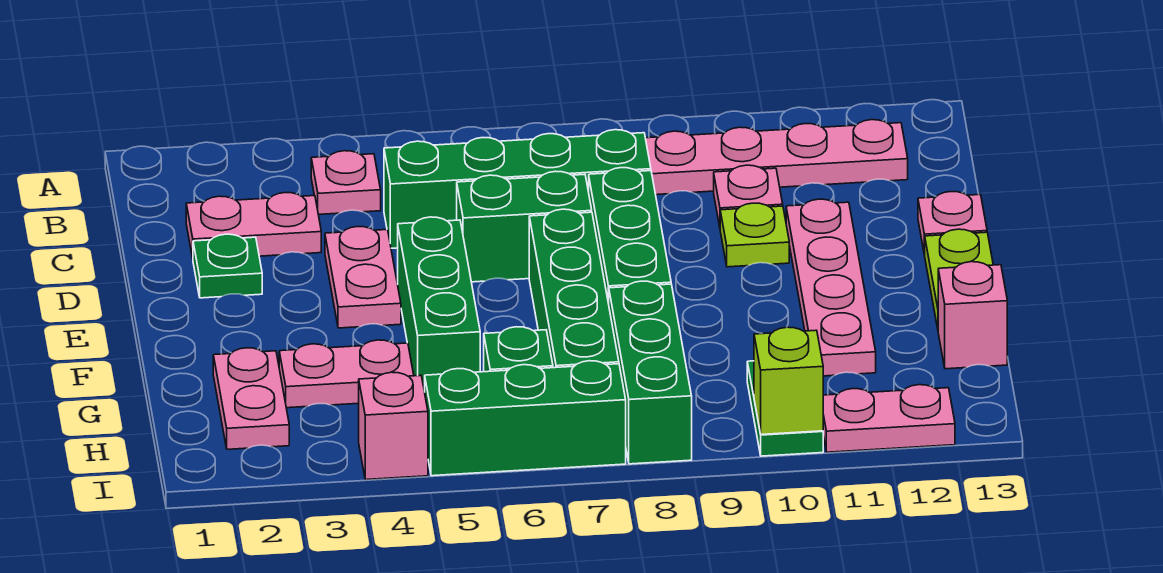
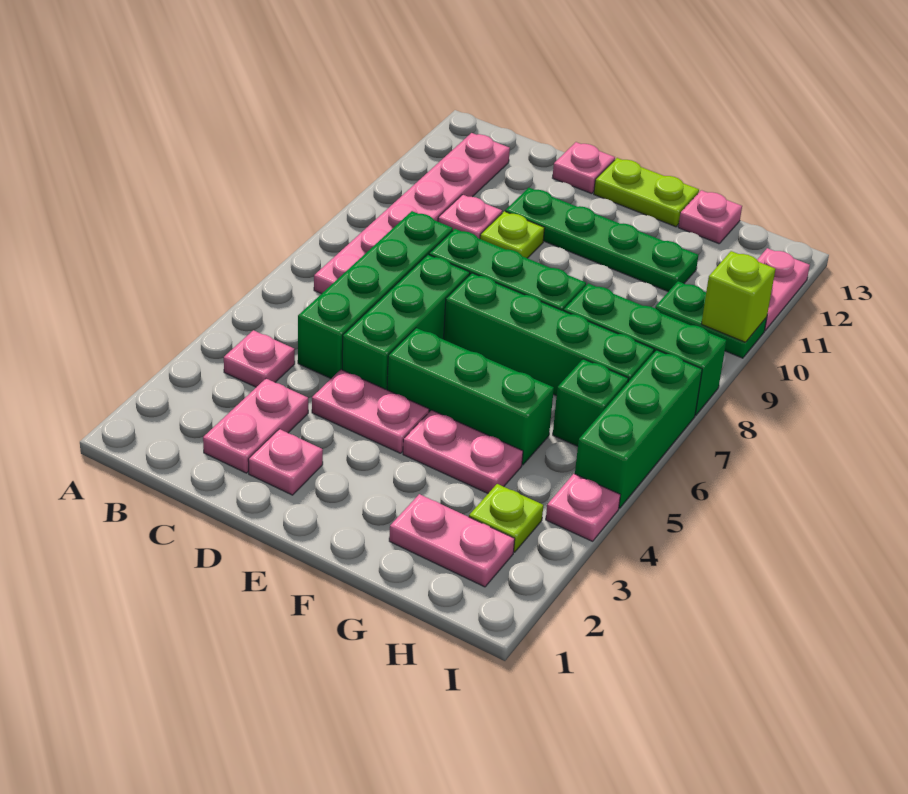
green plate D2 level 1 -> pink plate D2 level 1
green brick D6:D7 level 1 -> green brick D5:D7 level 1
pink plate D11:G11 level 1 -> green plate D11:G11 level 1
pink plate G3:G4 level 1 -> pink plate F4:G4 level 1
pink brick G13 level 1 -> pink plate G13 level 1
none -> lime plate H3 level 1
pink brick I4 level 1 -> pink plate I4 level 1

